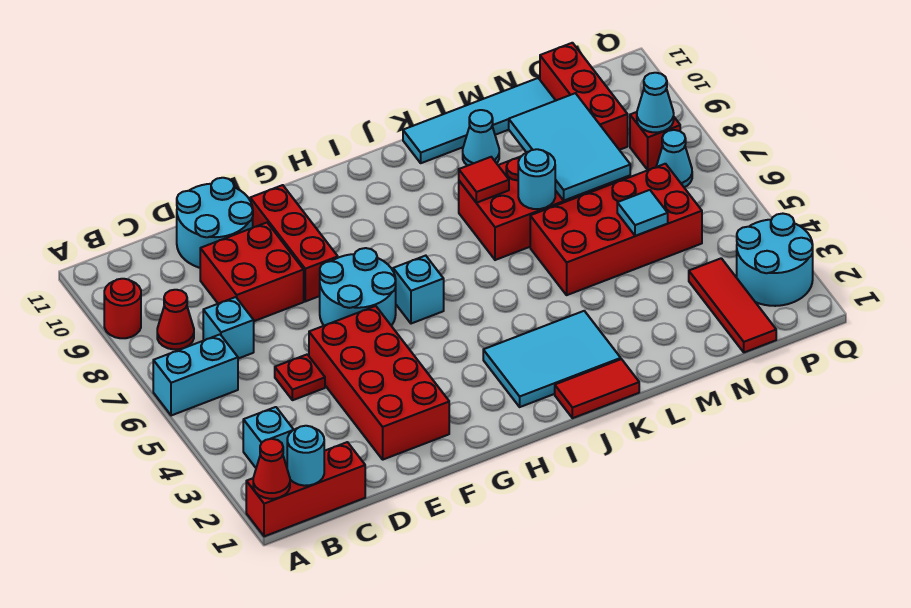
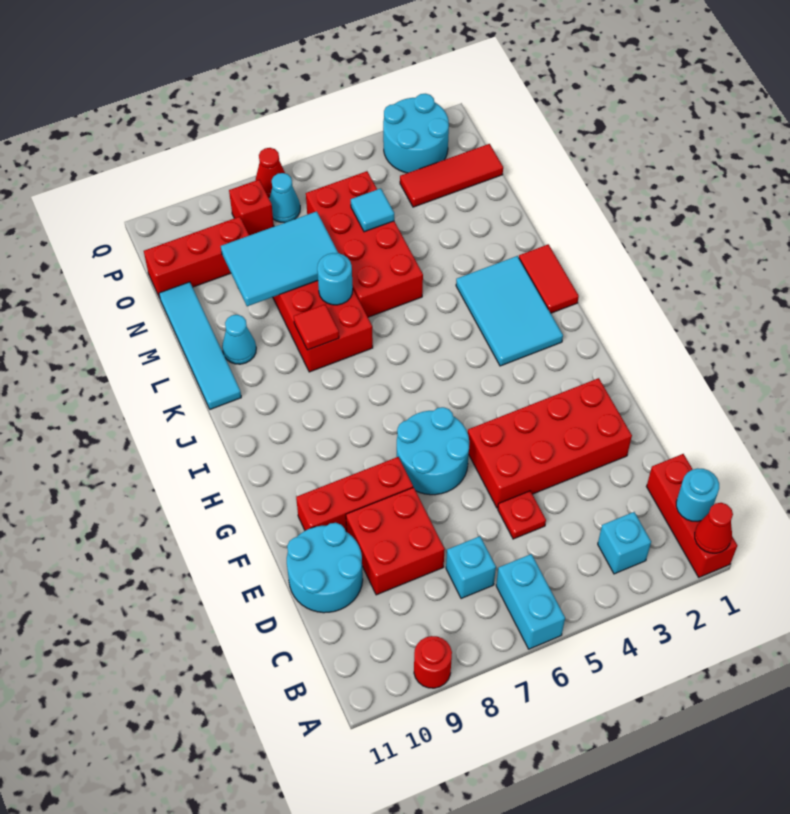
red cone B8 level 1 -> red cone Q7 level 1
cyan brick H6 level 1 -> none
cyan cone P8 level 2 -> none

